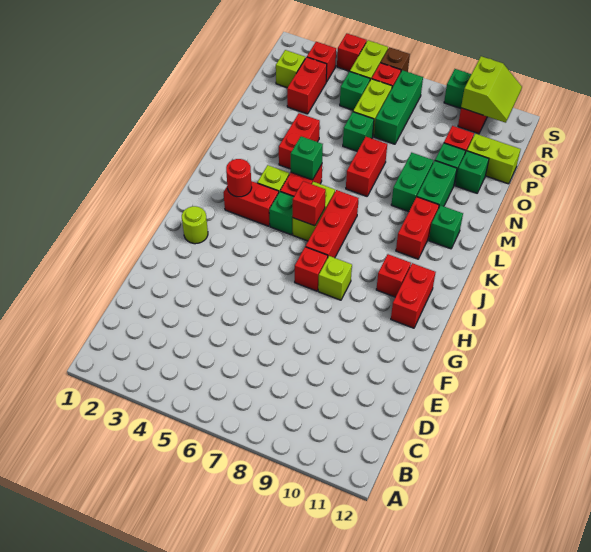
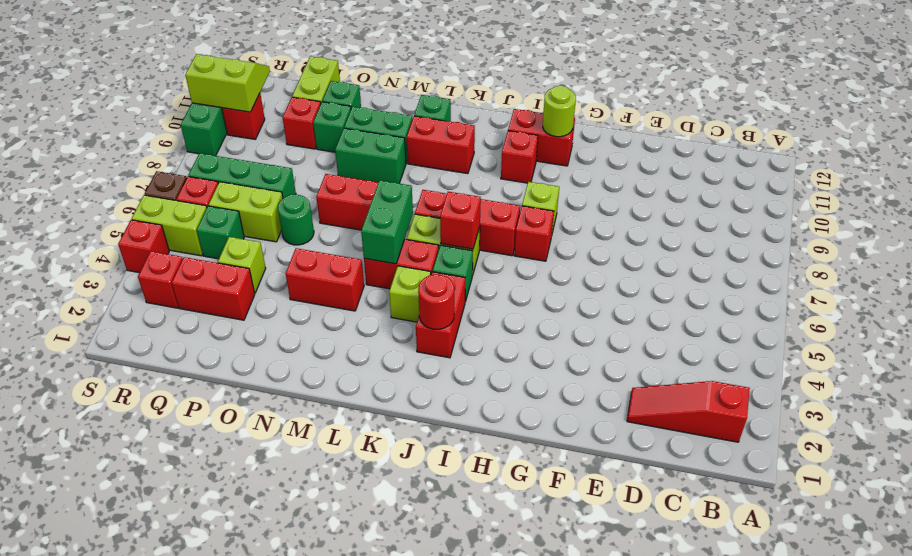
none -> red slope B2:D2 level 1 top B
lime round brick H2 level 1 -> lime round brick H11 level 2
green brick L5 level 2 -> green brick L5:L6 level 2
green brick O6 level 1 -> green round brick O6 level 1
lime brick Q2 level 1 -> lime brick P4 level 1

